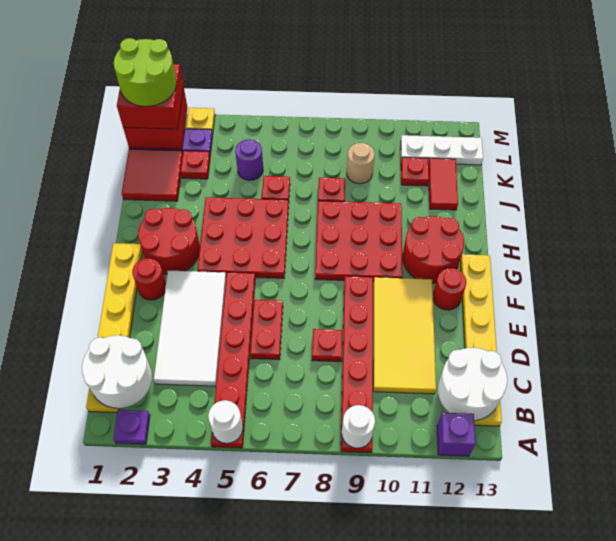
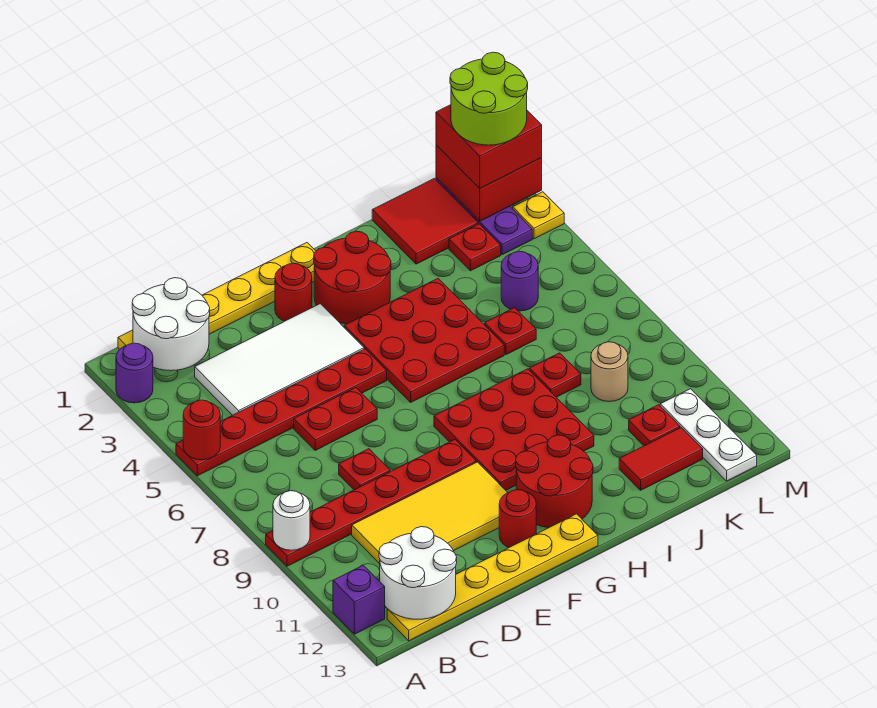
purple plate A2 level 1 -> purple round brick A2 level 1
white round brick A5 level 2 -> red round brick A5 level 2

